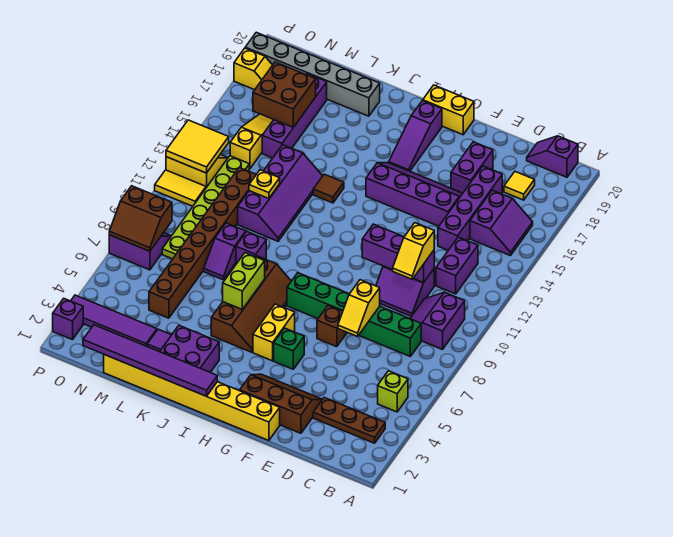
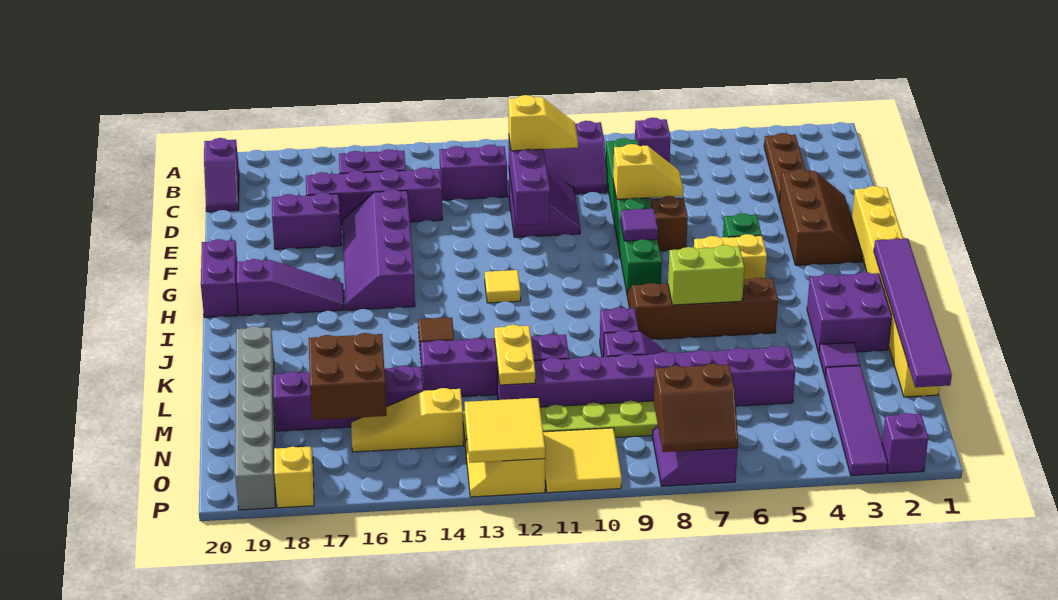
lime brick B5 level 1 -> none
none -> purple brick B7 level 1
yellow tile C18 level 1 -> yellow tile H12 level 1
brown slope E2:G3 level 1 top 2 -> brown slope E2:G3 level 1 top 3
none -> purple tile G8 level 2
yellow brick G20:H20 level 1 -> purple brick G20:H20 level 1
yellow plate L12 level 2 -> yellow plate L12:M12 level 2
brown brick M5:M12 level 1 -> purple brick M5:M12 level 1
brown slope O7:P8 level 2 top 8 -> brown slope O7:P8 level 2 top O
yellow tile O11:P11 level 1 -> yellow tile O10:P11 level 1

